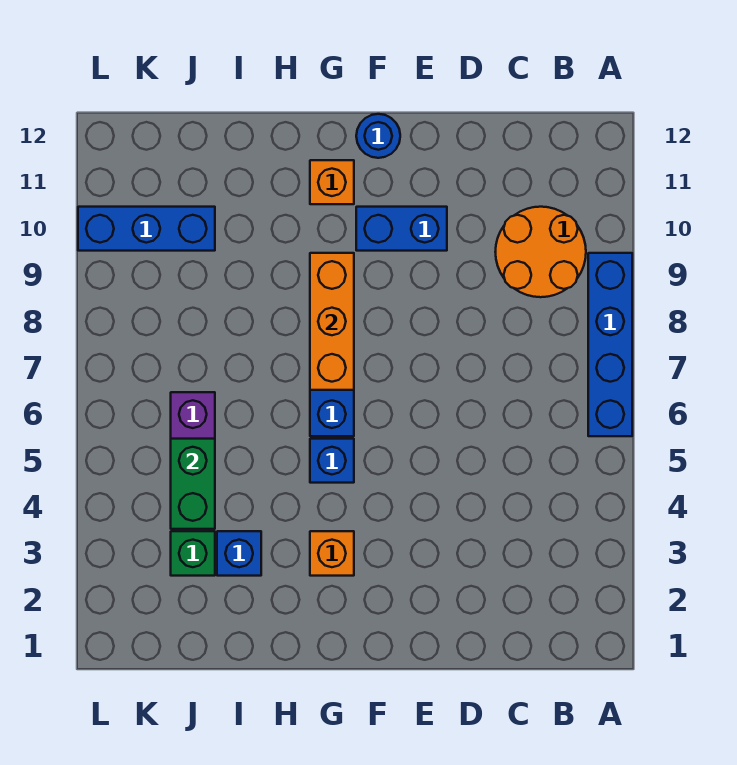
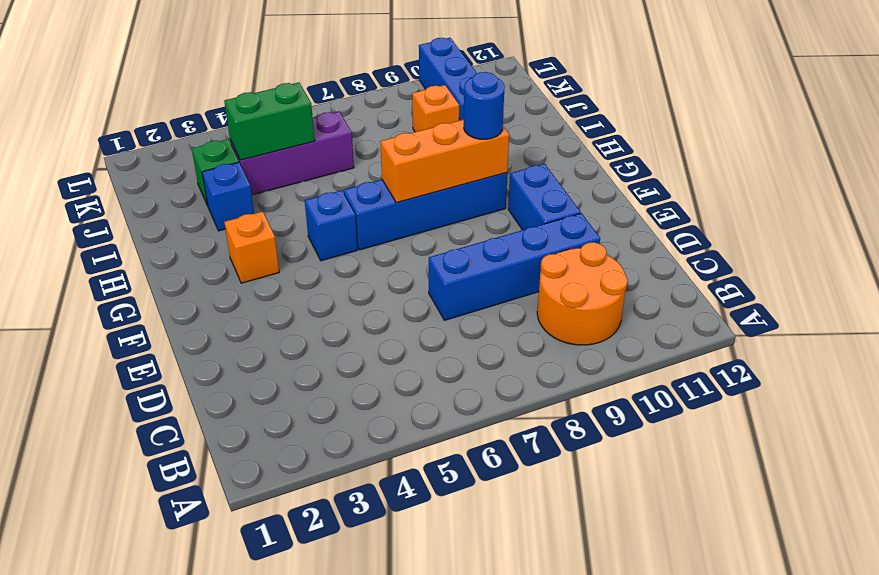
blue brick A6:A9 level 1 -> blue brick D7:D10 level 1
blue round brick F12 level 1 -> blue round brick G9 level 3
orange brick G11 level 1 -> orange brick J9 level 1

